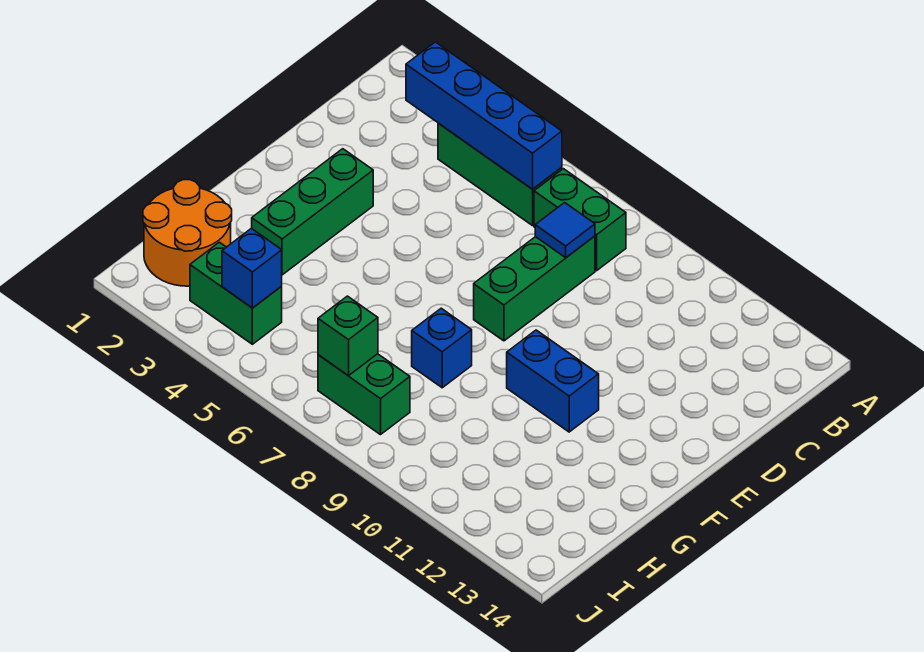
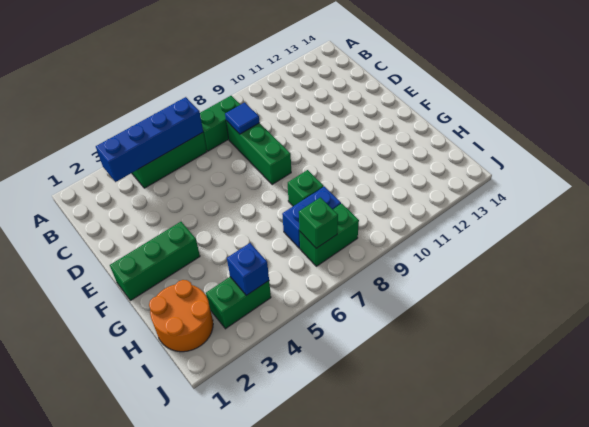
green brick E3:G3 level 1 -> green brick F1:F3 level 1
blue brick F10:F11 level 1 -> blue brick H7:H8 level 1
blue brick G8 level 1 -> green brick G8 level 1

